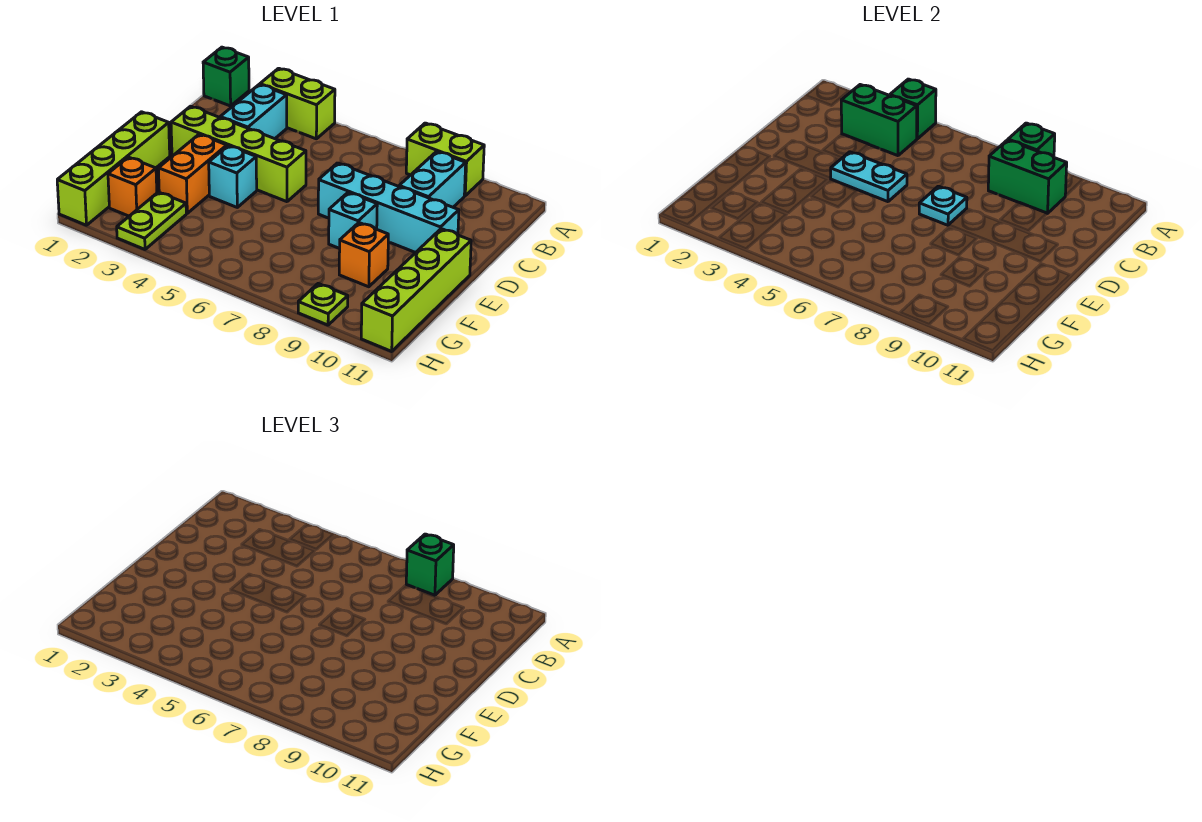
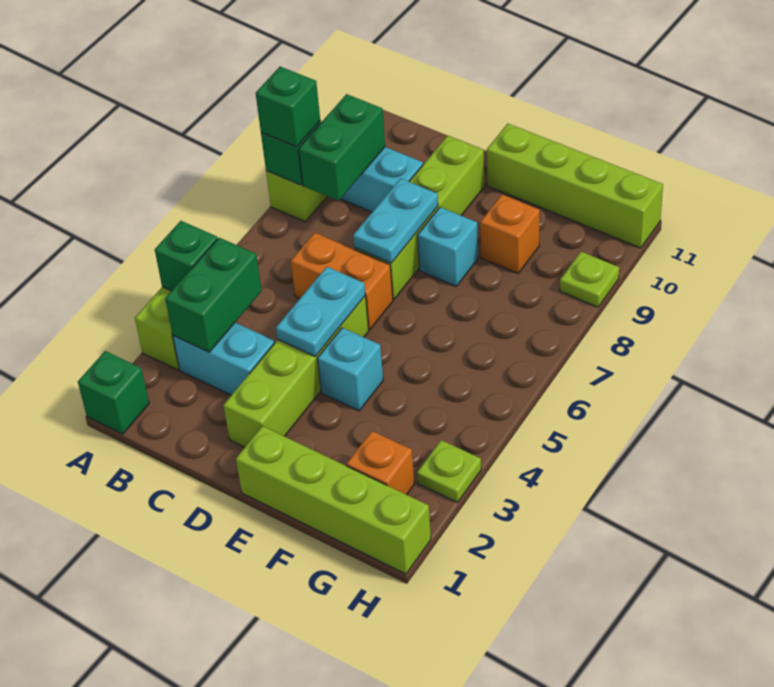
cyan brick D7:D10 level 1 -> lime brick D7:D10 level 1
cyan plate D7 level 2 -> cyan plate D7:D8 level 2
orange brick E3:F3 level 1 -> orange brick C6:D6 level 1
lime plate G3:H3 level 1 -> lime plate H3 level 1

